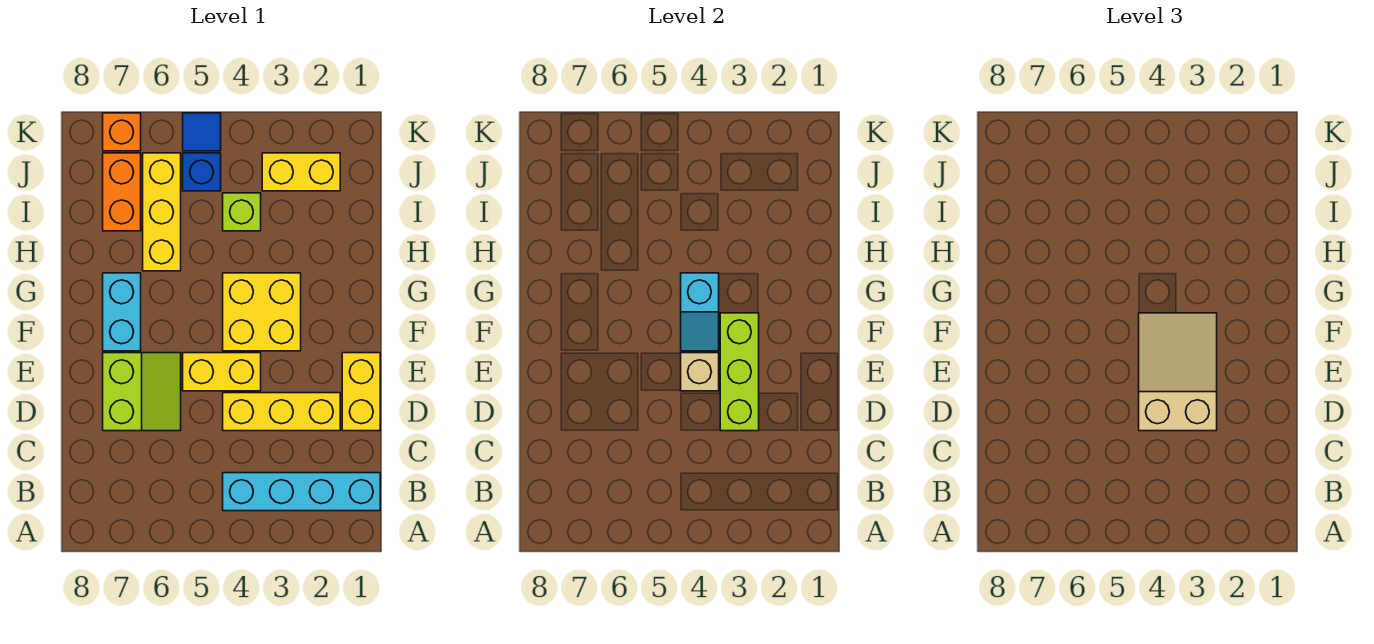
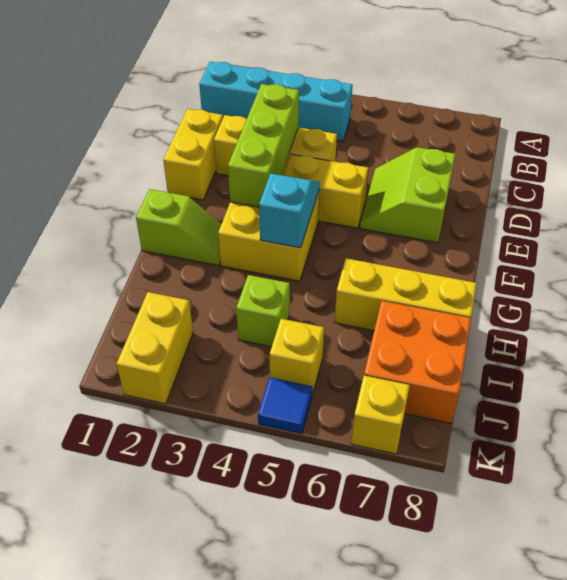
tan slope D3:F4 level 3 top D -> none
tan brick E4 level 2 -> none
cyan brick F7:G7 level 1 -> none
none -> lime slope G1:G2 level 1 top 1
yellow brick H6:J6 level 1 -> yellow brick H6:H8 level 1
orange brick I7:J7 level 1 -> orange brick I7:J8 level 1
yellow brick J2:J3 level 1 -> yellow brick J2:K2 level 1
blue brick J5 level 1 -> yellow brick J5 level 1
orange brick K7 level 1 -> yellow brick K7 level 1

